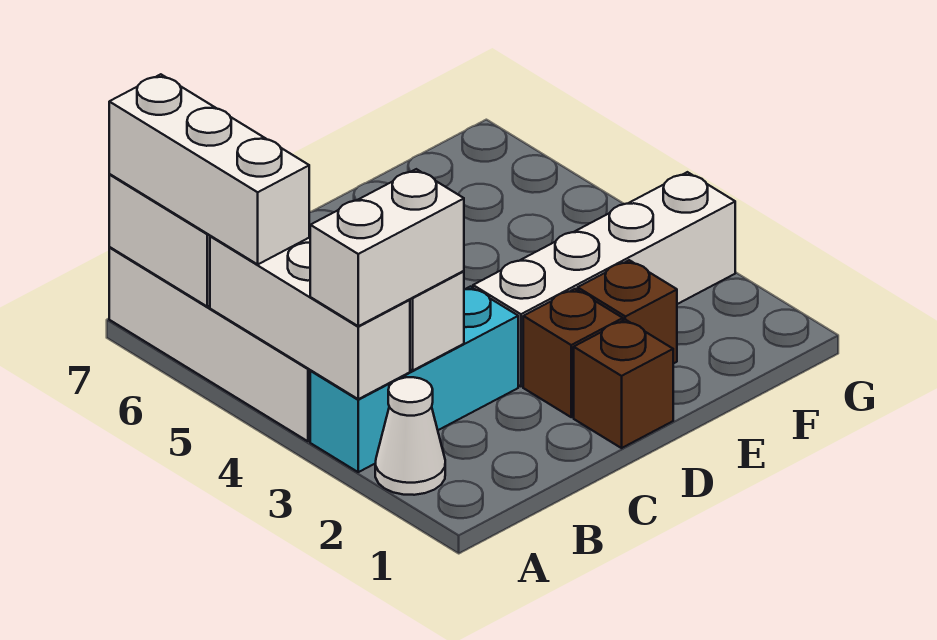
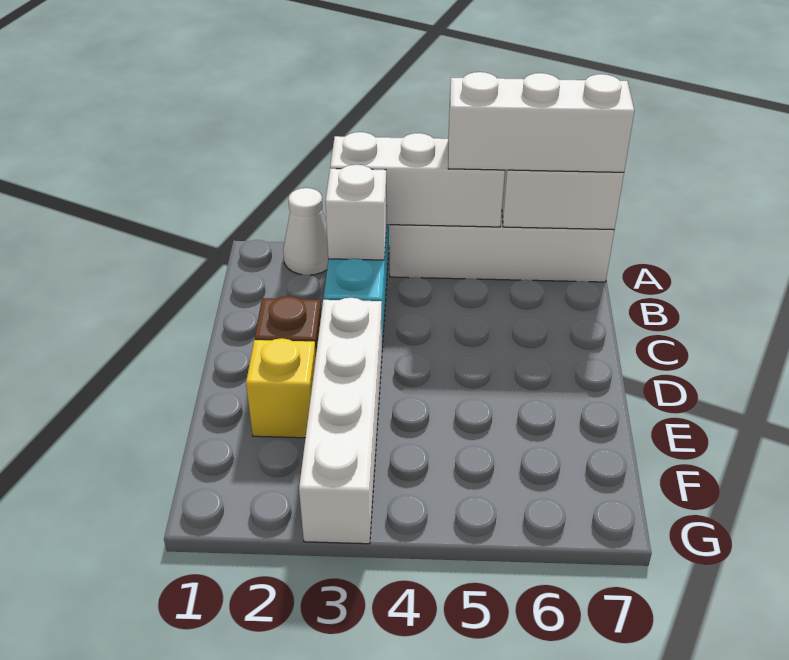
white brick A3:B3 level 3 -> none
brown brick D1 level 1 -> none
brown brick E2 level 1 -> yellow brick E2 level 1

